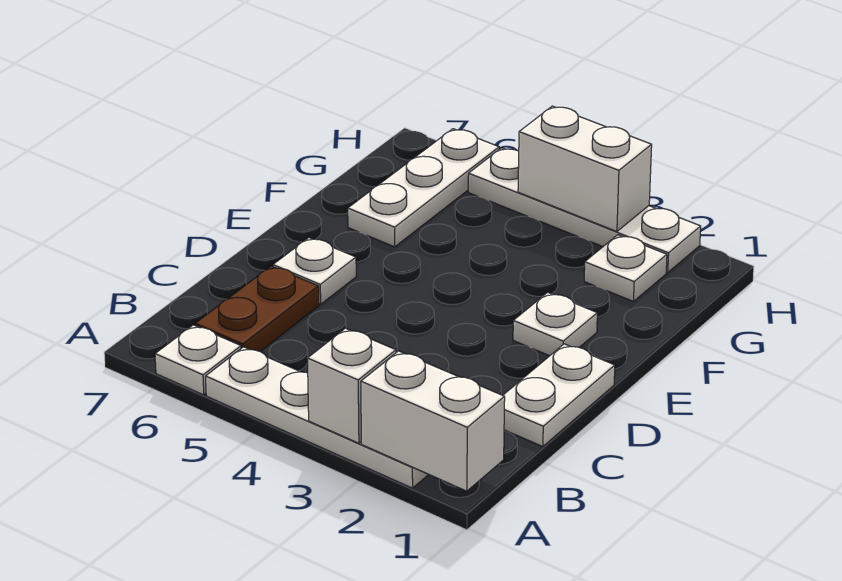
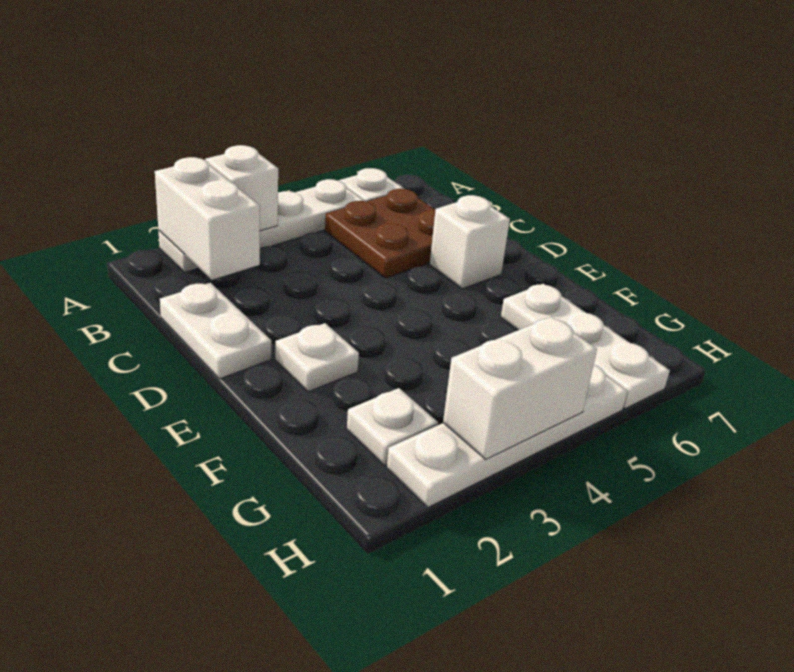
white brick A1:A2 level 2 -> white brick A2:B2 level 2
brown plate B6:C6 level 1 -> brown plate B5:C6 level 1
white plate D6 level 1 -> white brick D6 level 1

